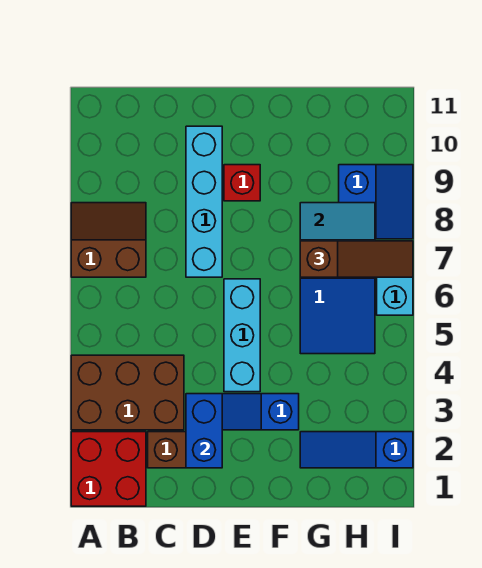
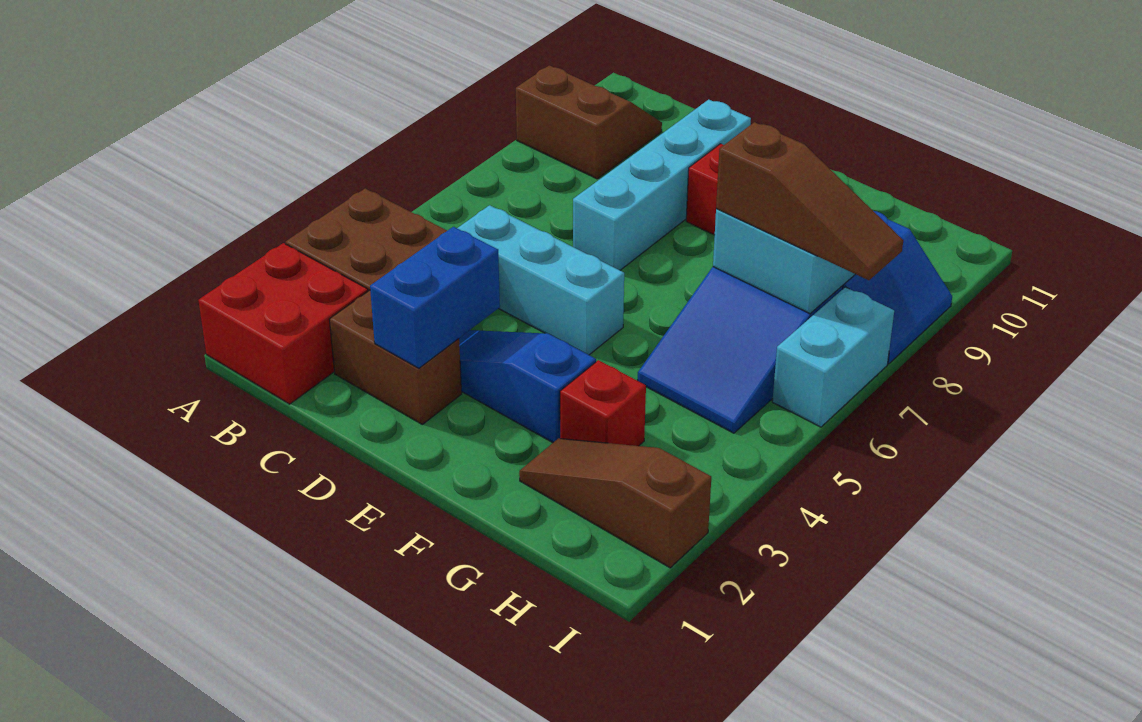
brown slope A7:B8 level 1 top 7 -> brown slope A9:B10 level 1 top 9
cyan brick E4:E6 level 1 -> cyan brick C5:E5 level 1
blue slope G2:I2 level 1 top I -> brown slope G2:I2 level 1 top I
none -> red brick G3 level 1

